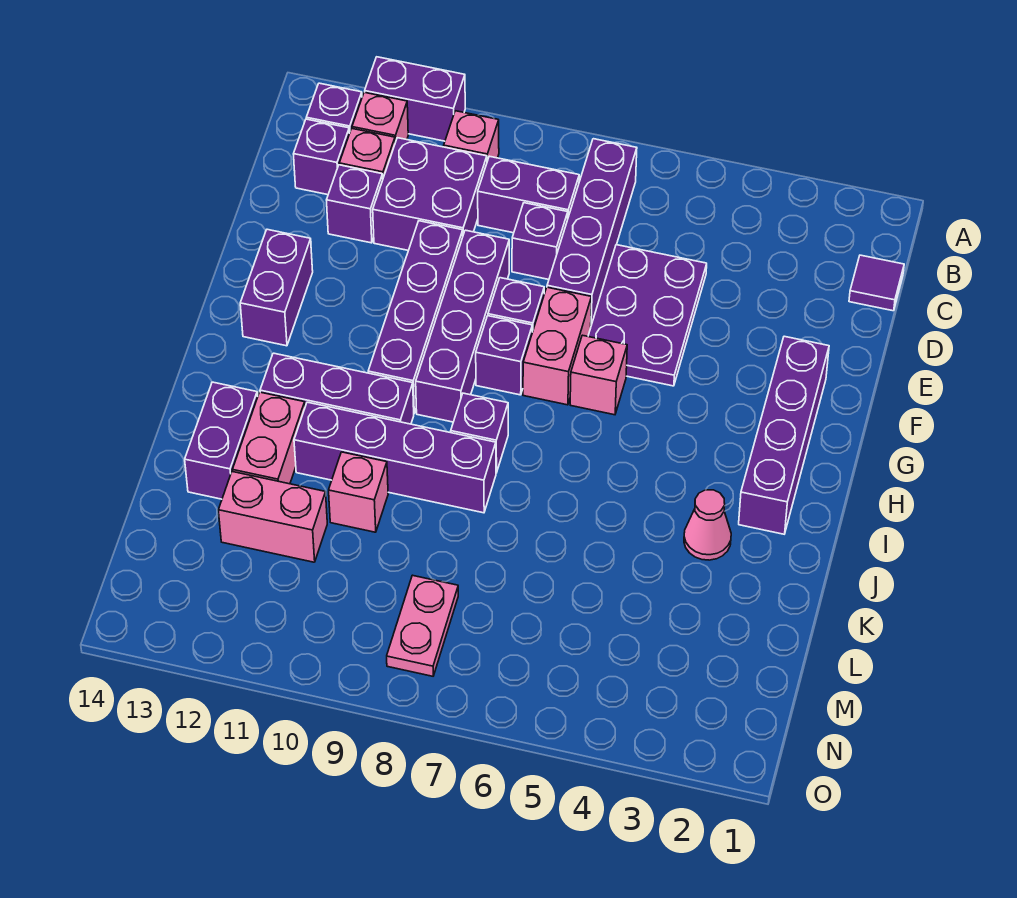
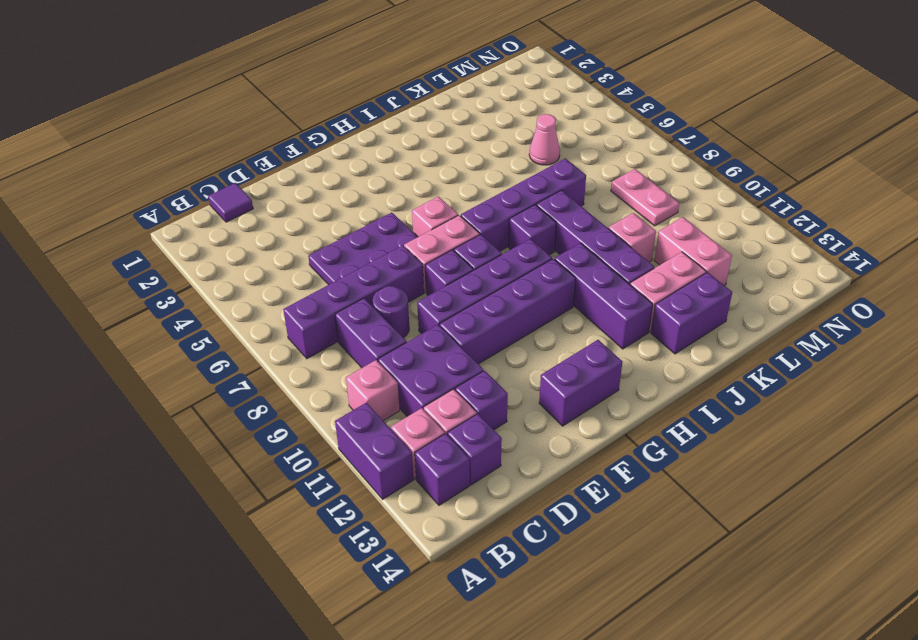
purple brick D8 level 1 -> purple round brick D8 level 1
purple brick F2:I2 level 1 -> purple brick H7:K7 level 1
pink cone J3 level 1 -> pink cone L5 level 1
pink plate M8:N8 level 1 -> pink plate M8:M9 level 1

